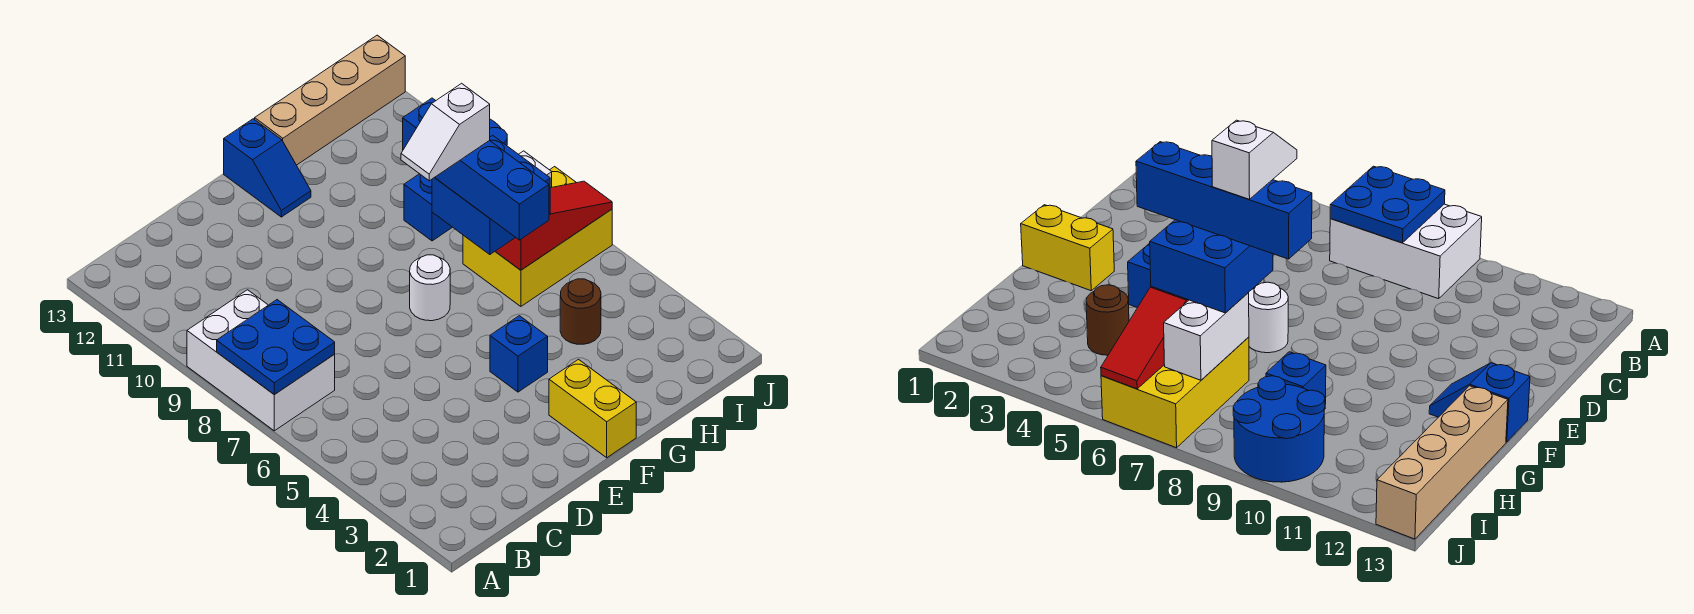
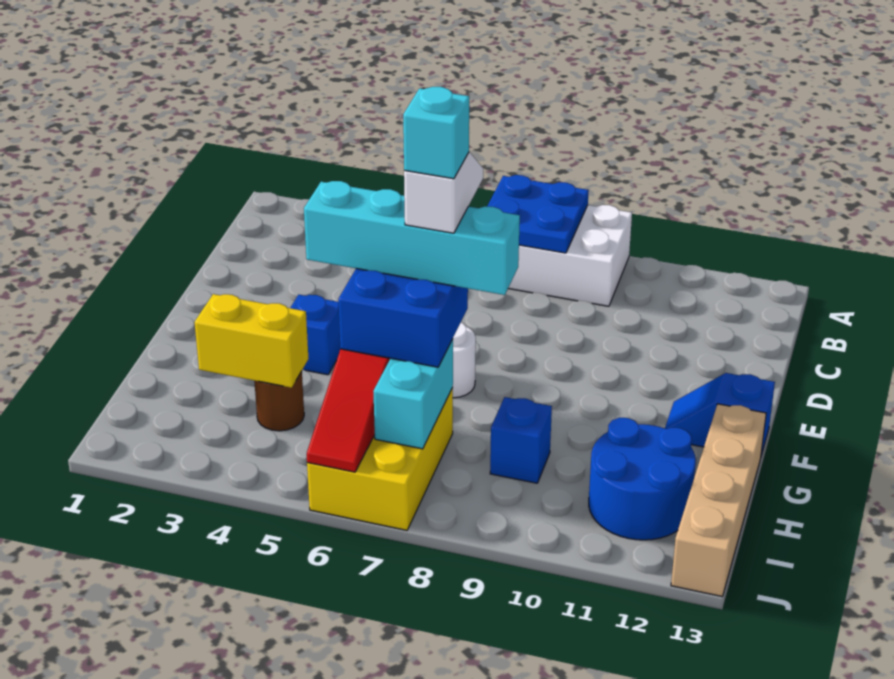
yellow brick F1:F2 level 1 -> yellow brick H3:H4 level 2
blue brick G5:G8 level 4 -> cyan brick G5:G8 level 4
none -> cyan brick G7 level 6
white brick H7:I7 level 2 -> cyan brick H7:I7 level 2
blue round brick I9:J10 level 1 -> blue round brick H11:I12 level 1

